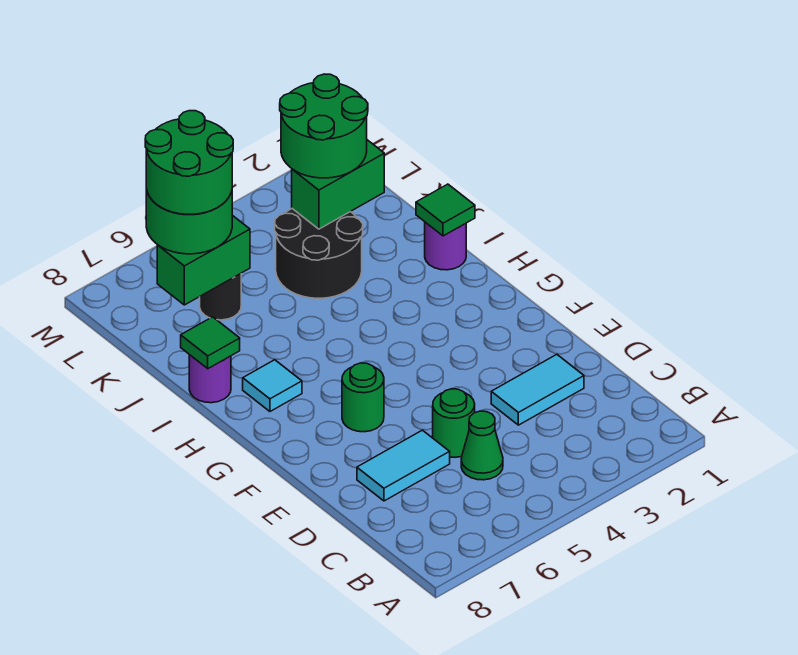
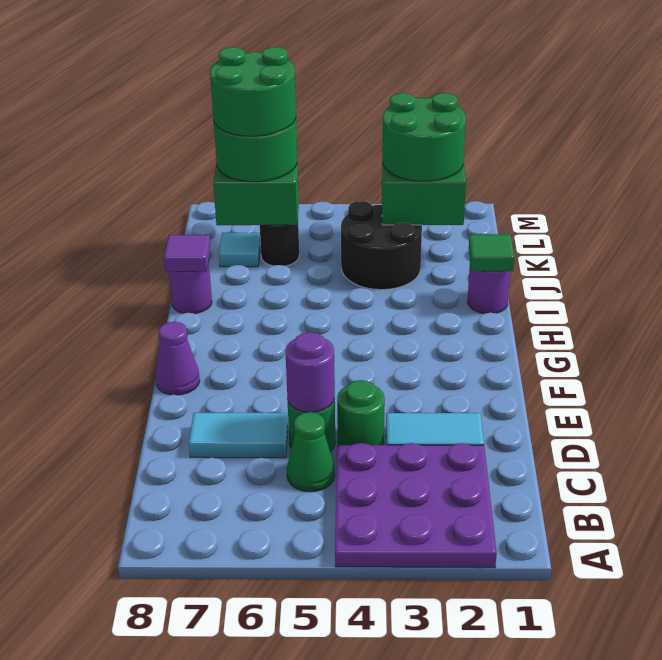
none -> purple plate A2:C4 level 1
none -> purple round brick D5 level 2
green round brick F6 level 1 -> green round brick D4 level 1
none -> purple cone F8 level 1
cyan tile H7 level 1 -> cyan tile K7 level 1
green tile I8 level 2 -> purple tile I8 level 2

